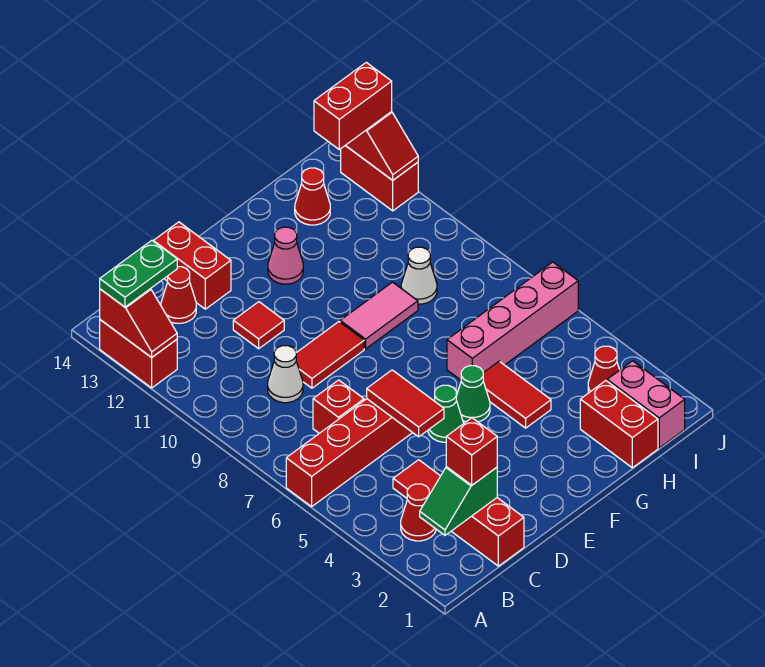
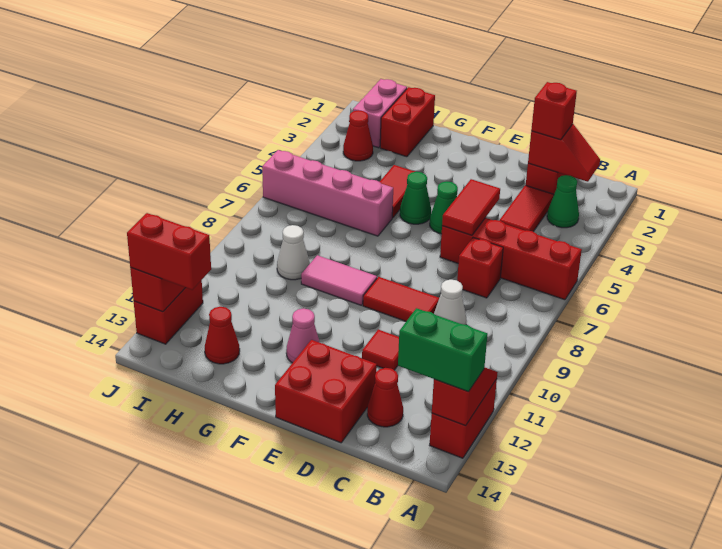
green plate A13:B13 level 3 -> green brick A13:B13 level 3
green slope B2:C2 level 2 top C -> red slope B2:C2 level 2 top C
red cone B3 level 1 -> green cone B3 level 1
red brick D13:D14 level 1 -> red brick D13:E14 level 1

